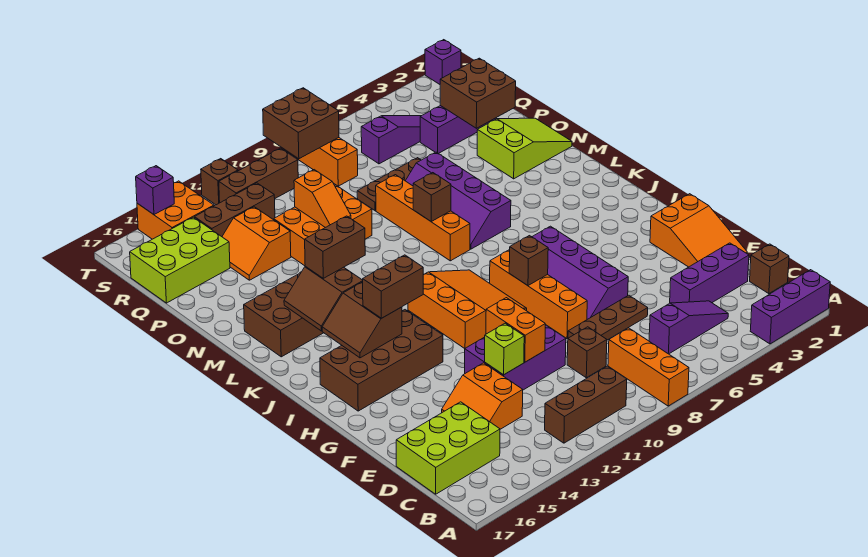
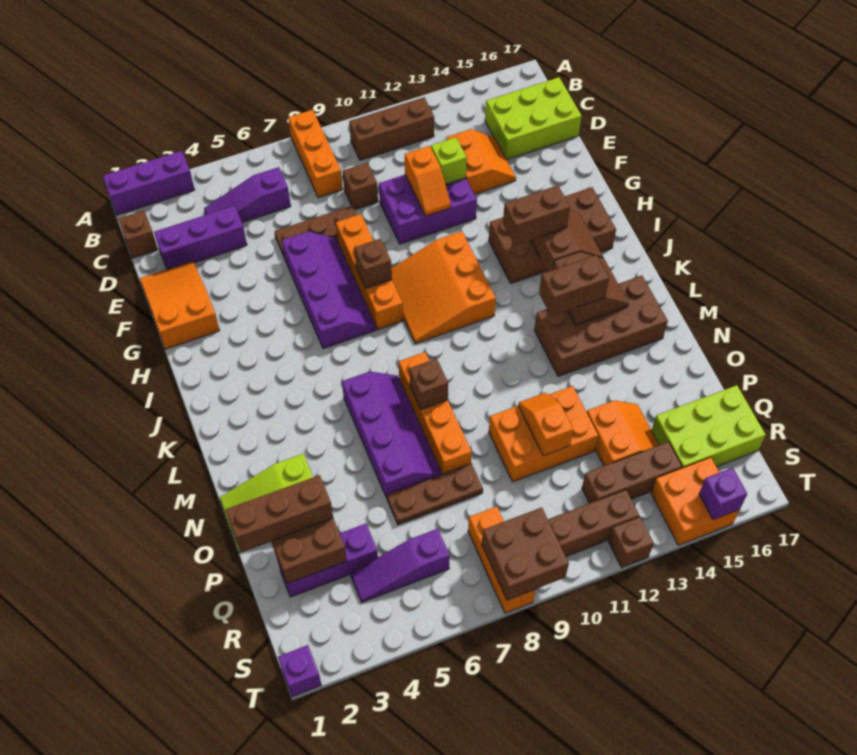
orange brick E11:F11 level 2 -> orange slope E11:F11 level 2 top E
none -> brown brick P1:P3 level 3

